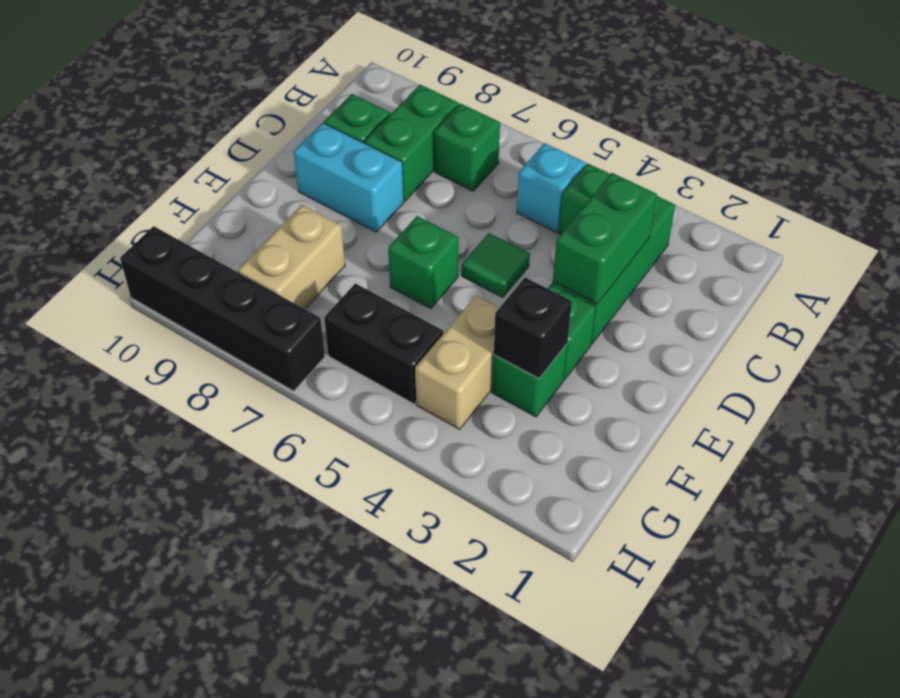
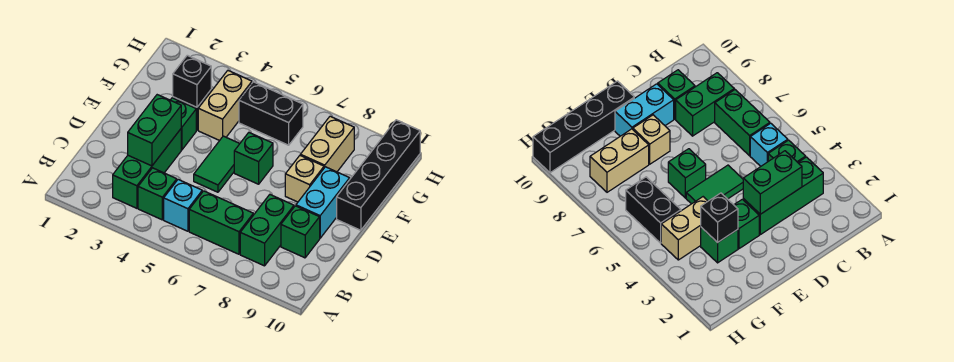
green brick B7 level 1 -> green brick B6:B7 level 1
green tile D5 level 1 -> green tile D5:E5 level 1
cyan brick D8:D9 level 1 -> cyan brick D9:E9 level 1
none -> tan brick E8 level 1
black brick H7:H10 level 1 -> black brick E10:H10 level 1

